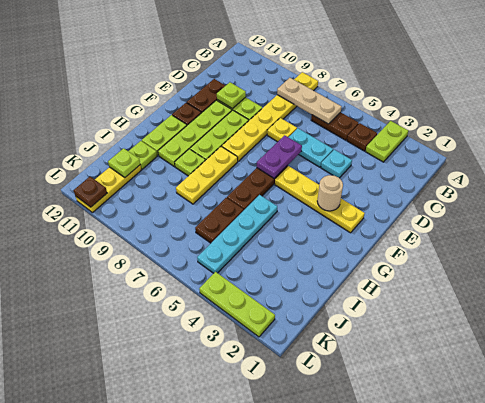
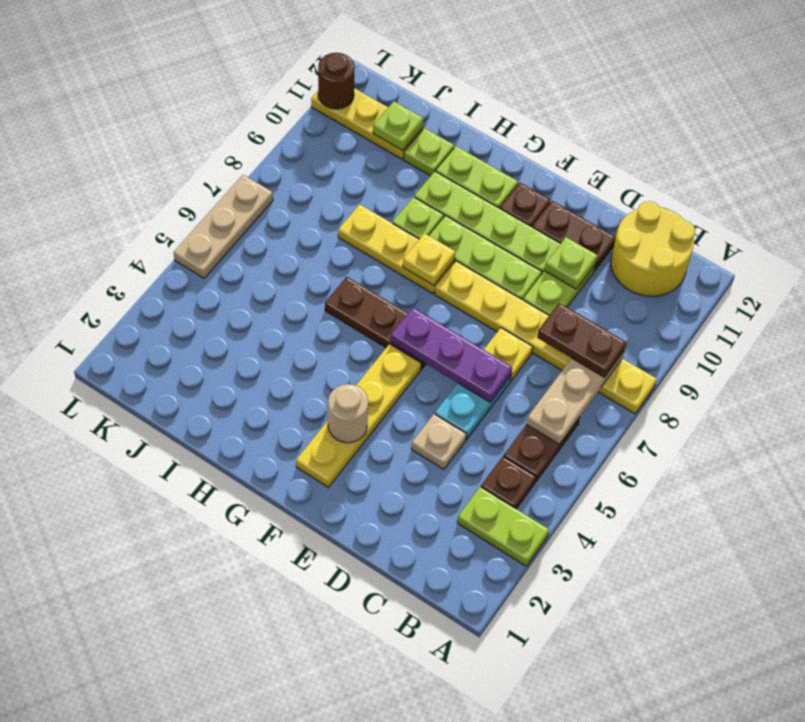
none -> yellow round brick B11:C12 level 1
cyan plate D4 level 1 -> tan plate D4 level 1
purple plate E6:F6 level 2 -> purple plate D6:F6 level 2
none -> yellow plate G8 level 2
cyan plate H5:K5 level 1 -> none
brown plate I6:J6 level 1 -> brown plate B8:C8 level 3
lime plate L2:L4 level 1 -> none
none -> tan plate L5:L7 level 1
brown plate L11 level 2 -> brown round brick L11 level 2

